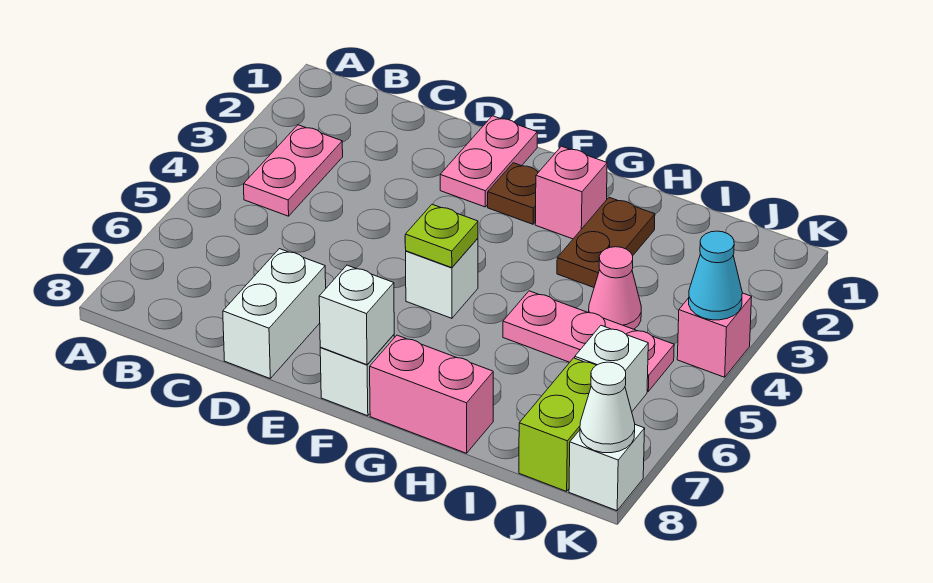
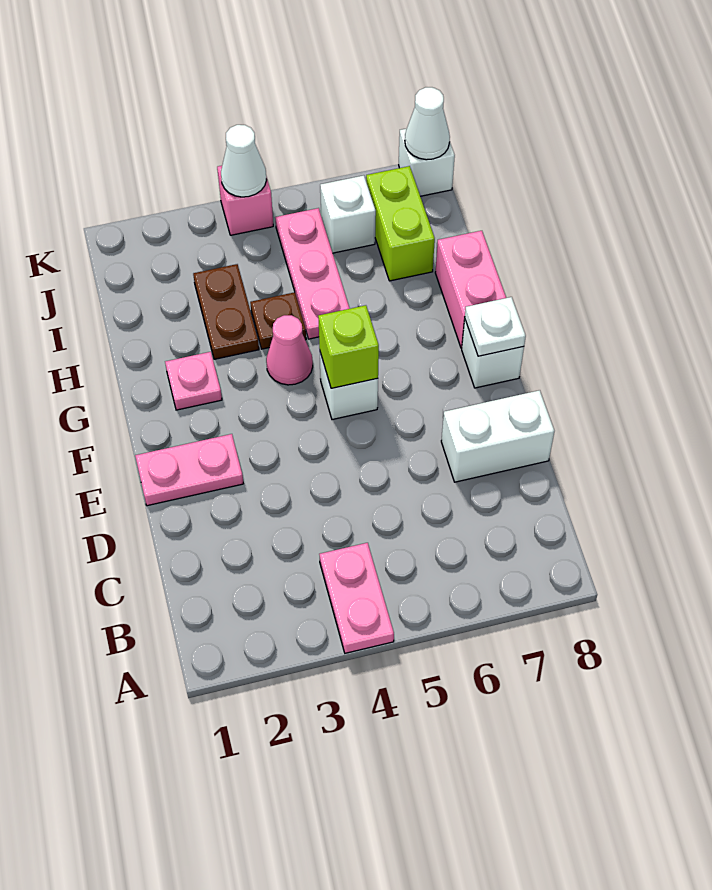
pink plate B3:B4 level 1 -> pink plate A4:B4 level 1
brown plate F2 level 1 -> brown plate H4 level 1
lime plate F5 level 2 -> lime brick F5 level 2
white brick F8 level 2 -> white plate F8 level 2
pink brick G2 level 1 -> pink plate G2 level 1
brown plate H2:H3 level 1 -> brown plate H3:I3 level 1
pink cone I4 level 1 -> pink cone G4 level 1
lime brick J7:J8 level 1 -> lime brick I7:J7 level 1
cyan cone K4 level 2 -> white cone K4 level 2

